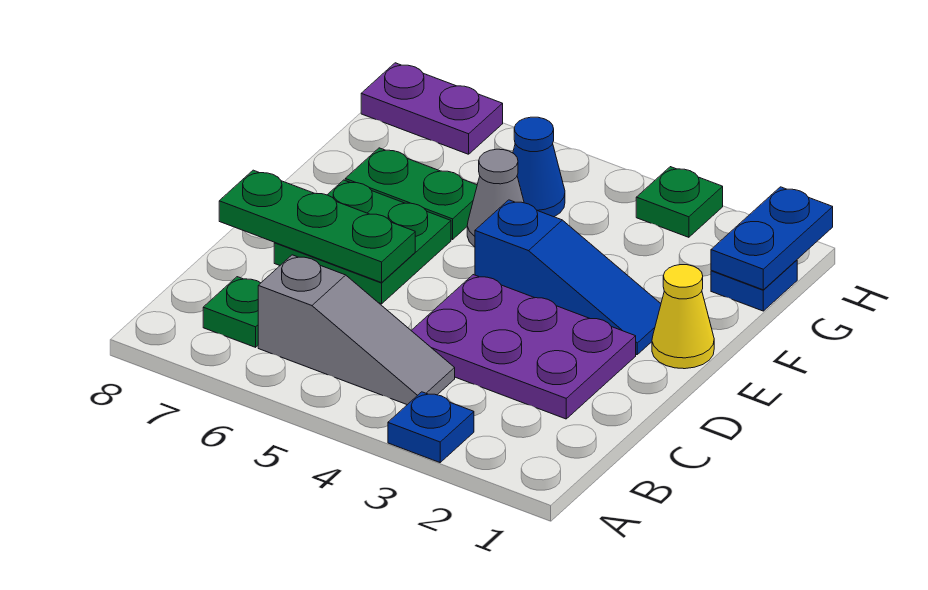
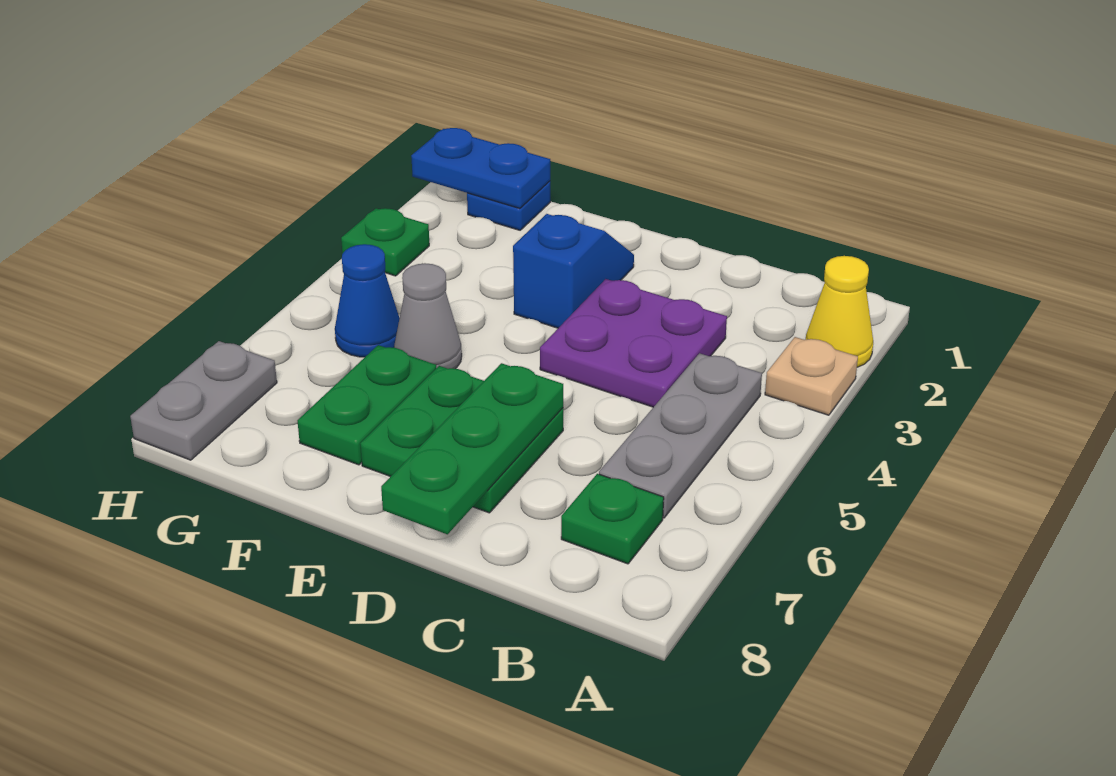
blue plate A3 level 1 -> tan plate A3 level 1
grey slope B4:B6 level 1 top 6 -> grey plate B4:B6 level 1
purple plate C2:D4 level 1 -> purple plate C3:D4 level 1
yellow cone E1 level 1 -> yellow cone A2 level 1
blue slope E2:E4 level 1 top 4 -> blue slope E2:E3 level 1 top 3
purple plate H7:H8 level 1 -> grey plate H7:H8 level 1

